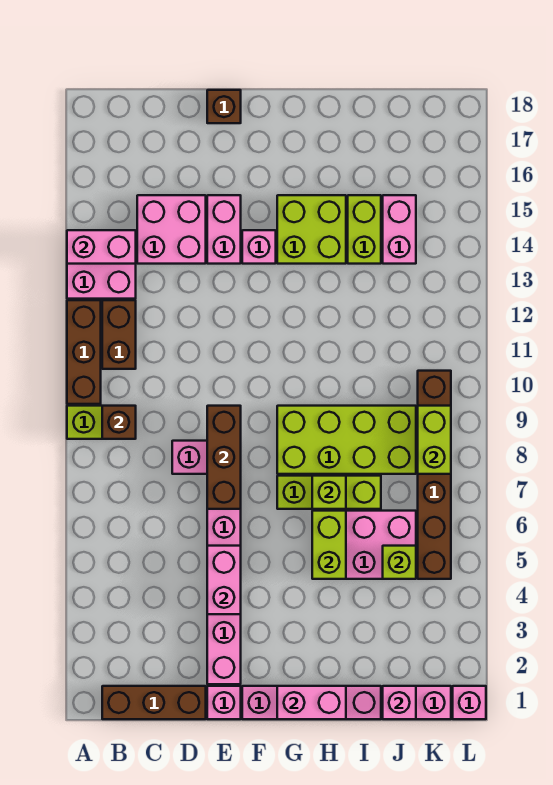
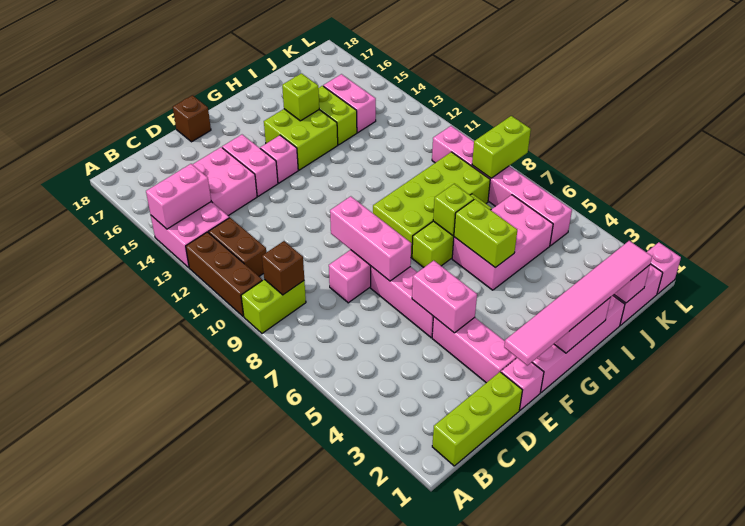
brown brick B1:D1 level 1 -> lime brick B1:D1 level 1
none -> pink tile E1:J1 level 3
brown brick E7:E9 level 2 -> pink brick E7:E9 level 2
lime brick J5 level 2 -> lime brick H15 level 2
brown brick K5:K10 level 1 -> pink brick K5:K10 level 1
lime brick K8:K9 level 2 -> lime brick K8:L8 level 2

